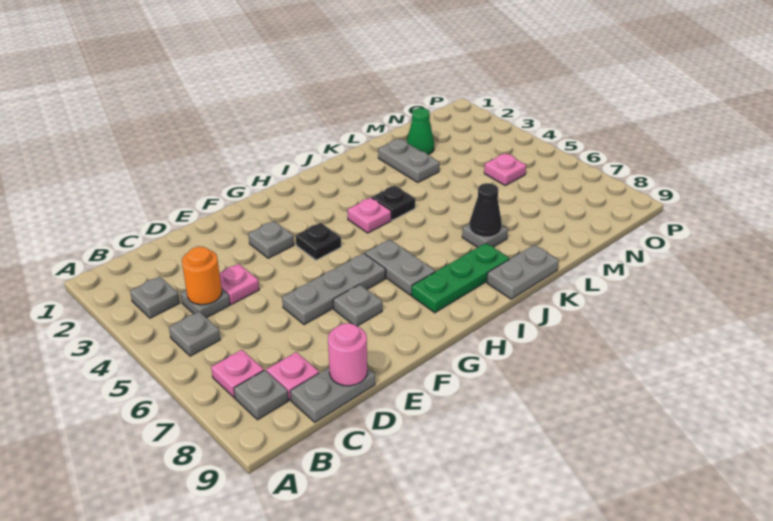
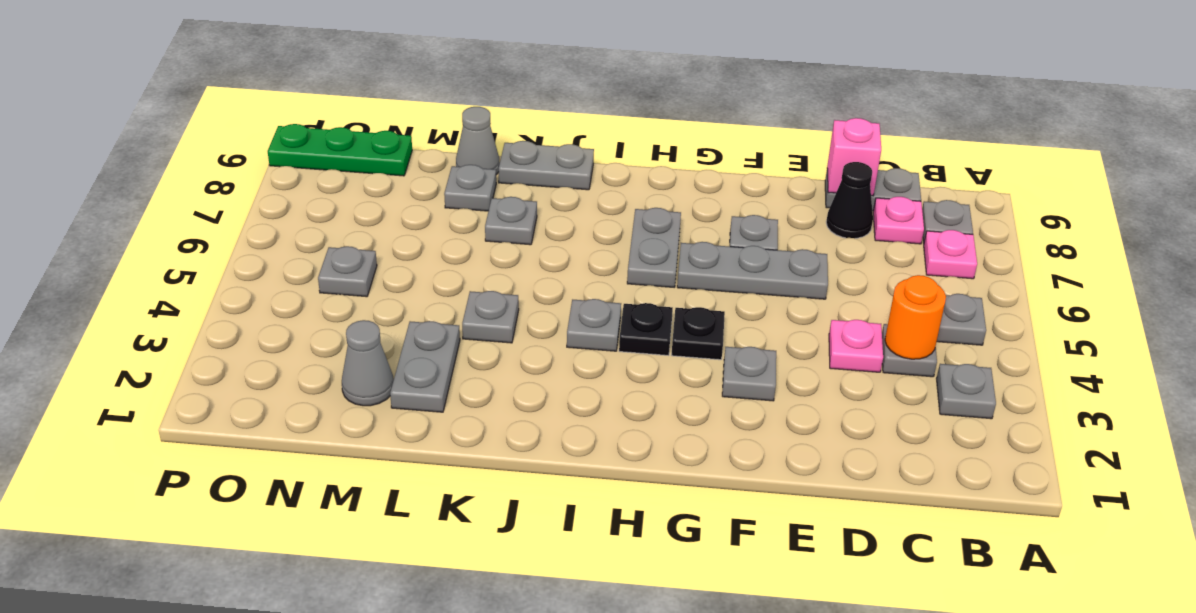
pink round brick D9 level 2 -> pink brick D9 level 2
green plate H8:J8 level 1 -> green plate N9:P9 level 1
pink plate I4 level 1 -> grey plate I4 level 1
black plate J4 level 1 -> black plate H4 level 1
none -> grey plate K4 level 1
black cone K7 level 2 -> black cone D8 level 1
none -> grey plate L8 level 1
none -> grey cone L9 level 1
green cone M2 level 1 -> grey cone M2 level 1
pink plate N5 level 1 -> grey plate N5 level 1

